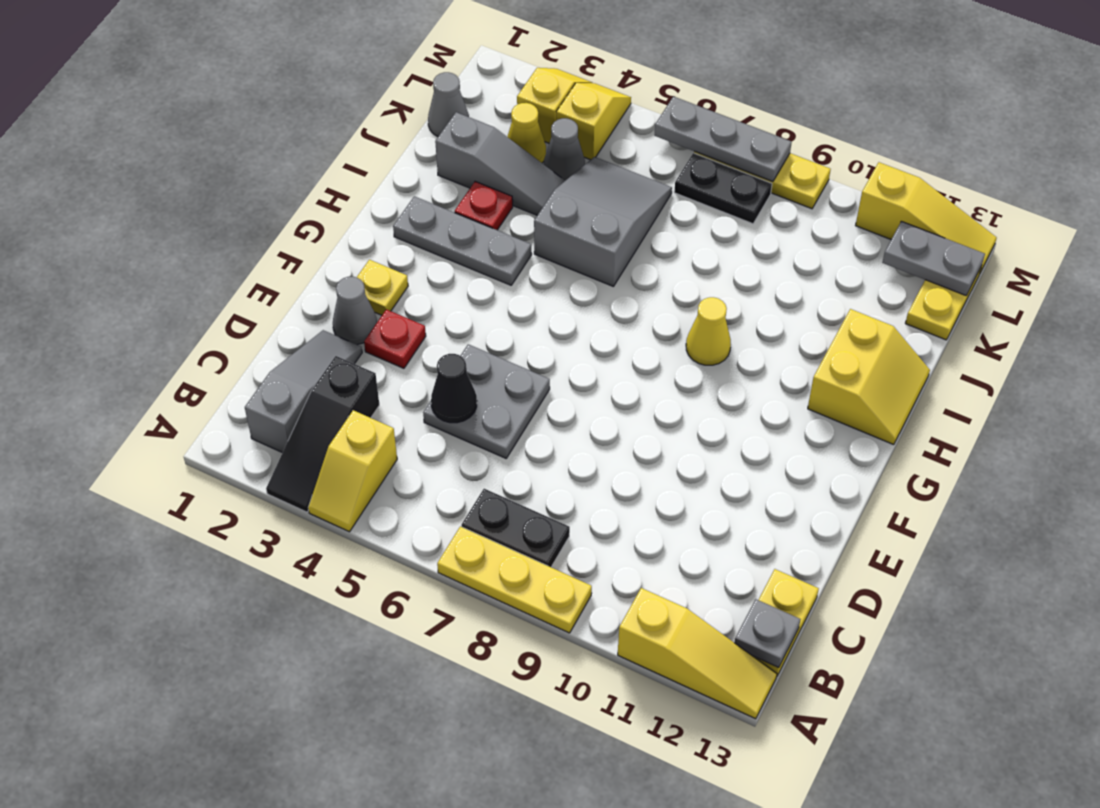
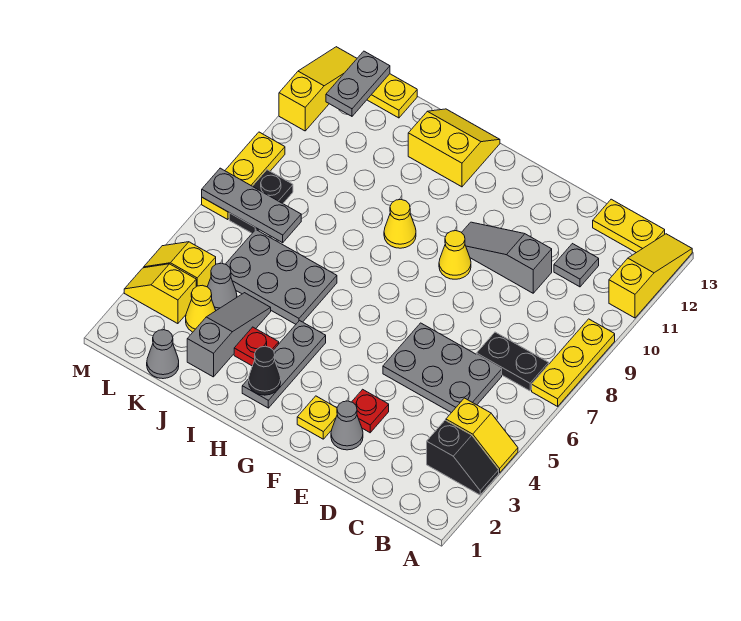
black slope A3:C3 level 1 top C -> black slope A3:B3 level 1 top B
grey slope B2:D2 level 1 top B -> grey slope D10:F10 level 1 top D
black plate B7:B8 level 1 -> black plate B7:C7 level 1
grey plate B13 level 2 -> grey plate C11 level 1
grey plate D5:E6 level 1 -> grey plate C5:E6 level 1
black cone D5 level 2 -> black cone H2 level 2
none -> yellow cone F9 level 1
grey slope I5:K6 level 1 top I -> grey plate I5:K6 level 1
grey plate M6:M8 level 2 -> grey plate K7:M7 level 2

